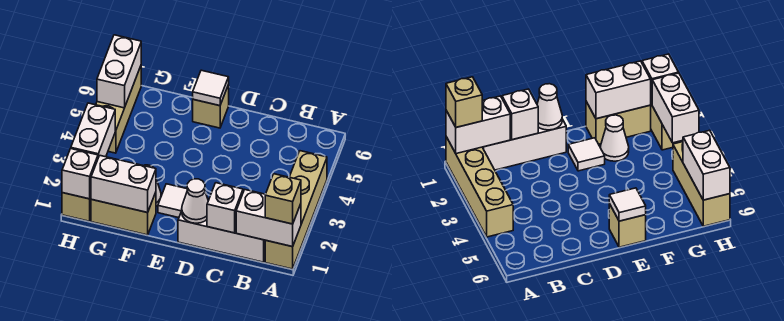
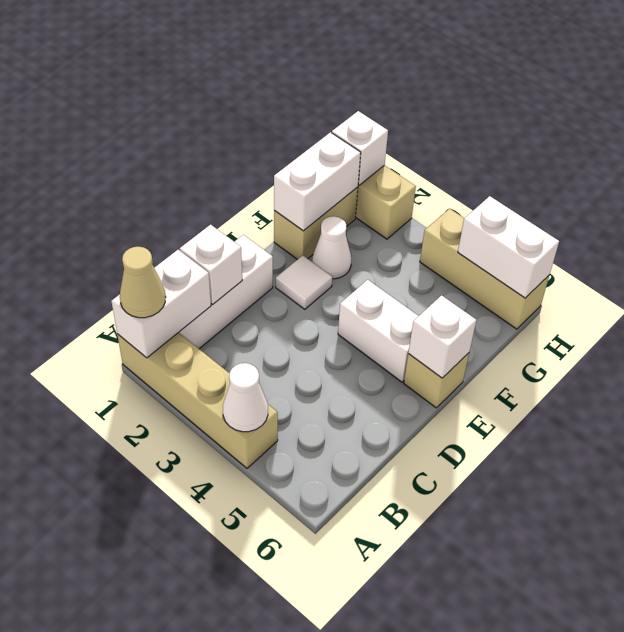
tan brick A1 level 3 -> tan cone A1 level 3
white cone D1 level 2 -> white cone A4 level 2
white tile E6 level 2 -> white brick E6 level 2
white brick H2:H3 level 2 -> white brick E4:E5 level 1

